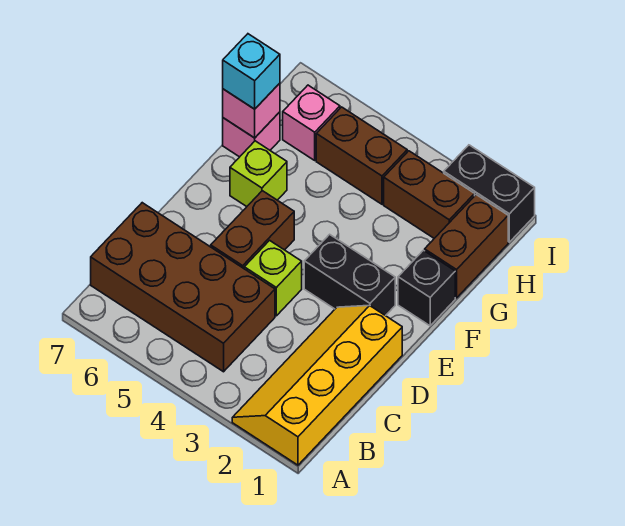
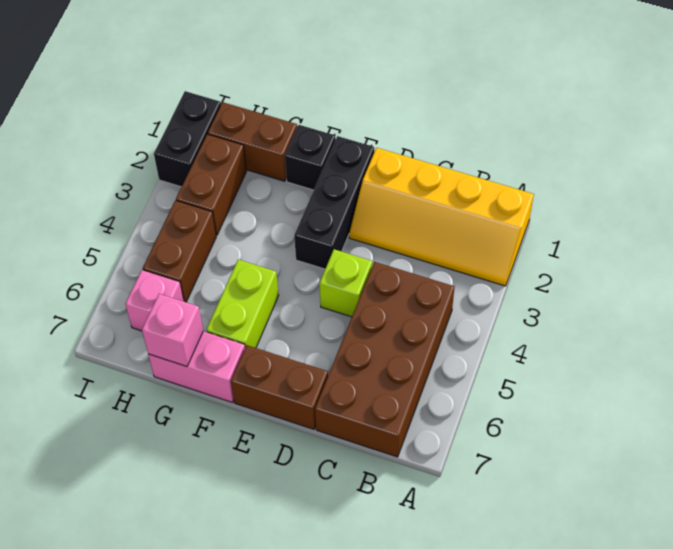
brown brick D5:E5 level 1 -> brown brick D7:E7 level 1
black brick E2:E3 level 1 -> black brick E1:E3 level 1
lime brick F6 level 1 -> lime brick F5:F6 level 1
pink brick G7 level 1 -> pink brick F7:G7 level 1
cyan brick G7 level 3 -> none

